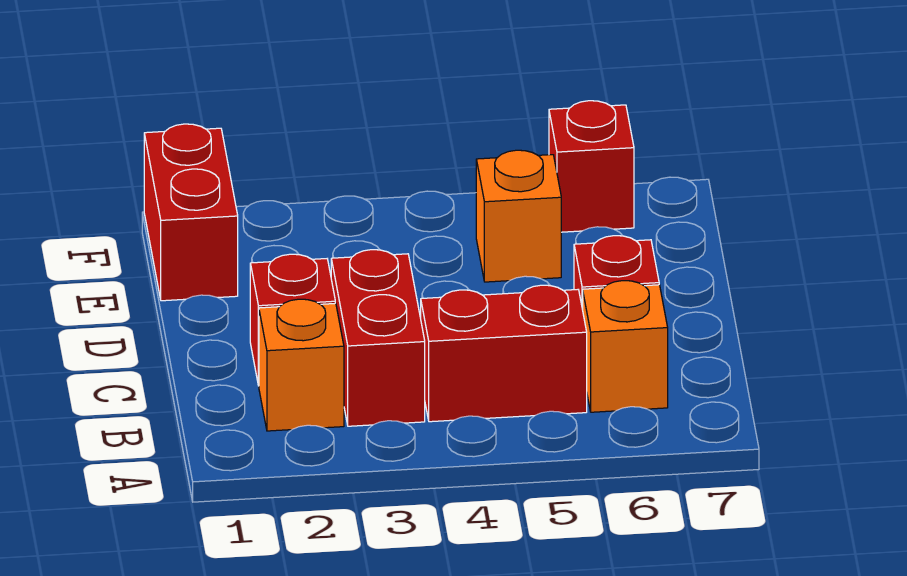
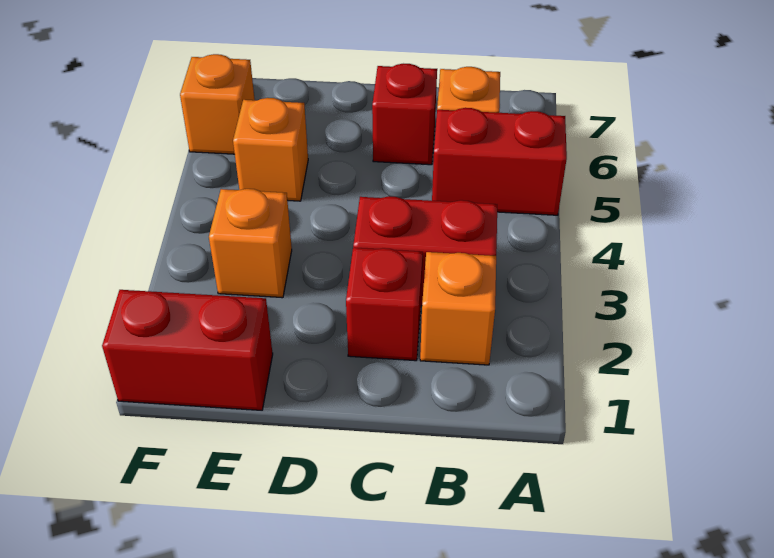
red brick B4:B5 level 1 -> red brick A5:B5 level 1
none -> orange brick E3 level 1
red brick F6 level 1 -> orange brick F6 level 1

